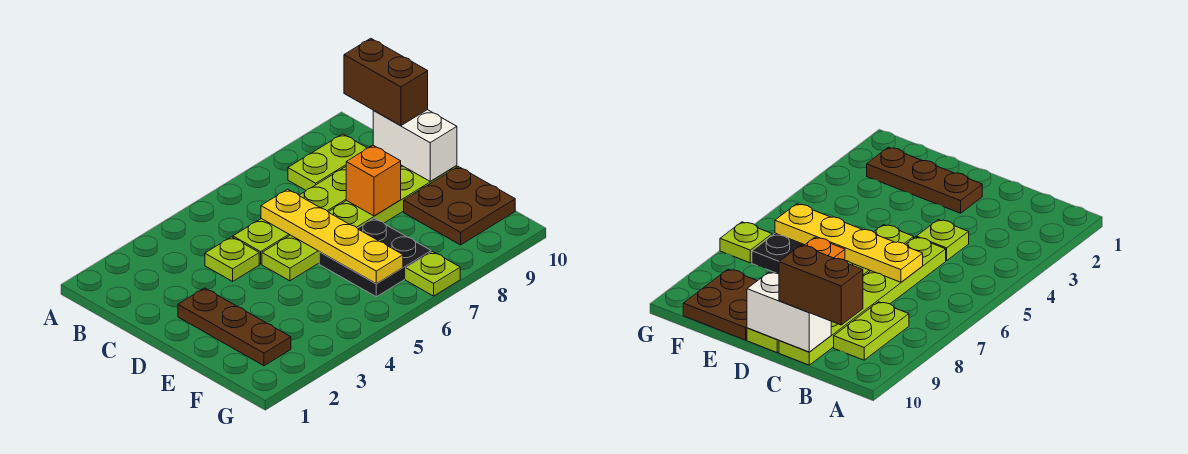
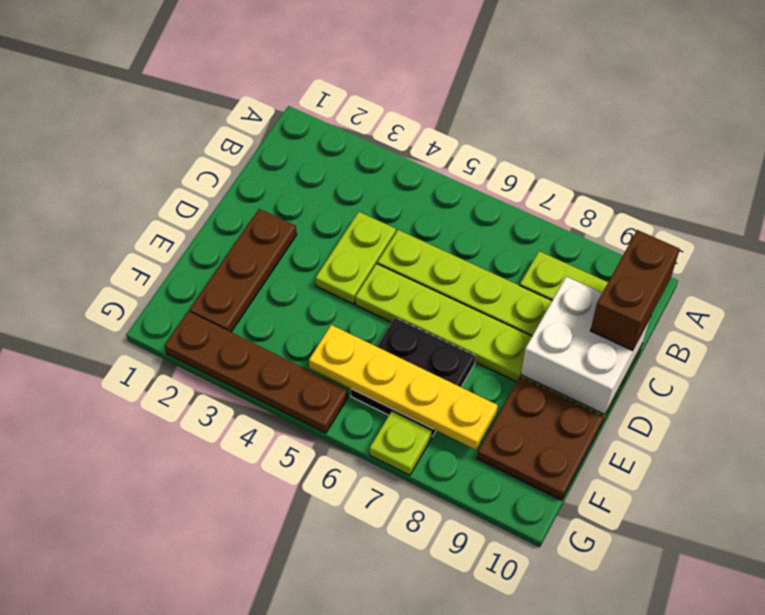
lime plate C4 level 1 -> lime plate C4:D4 level 1
yellow plate C6:F6 level 2 -> yellow plate F5:F8 level 2
white brick C10:D10 level 2 -> white brick C9:D10 level 2
orange brick D8 level 2 -> none
none -> brown plate G2:G5 level 1

